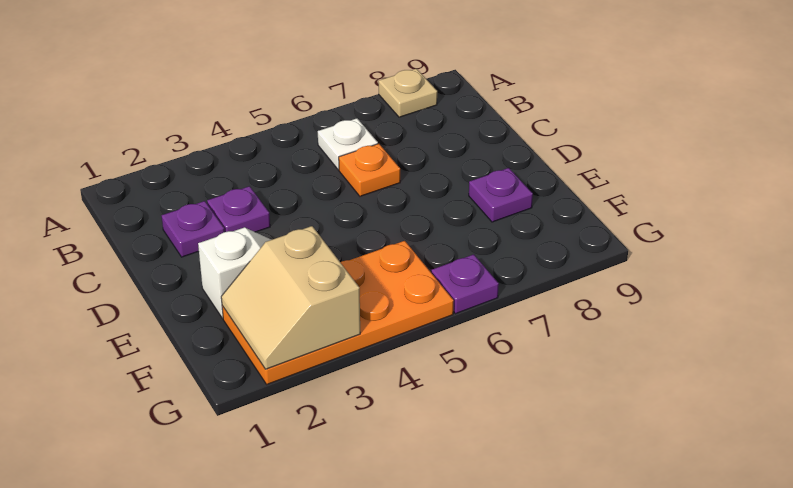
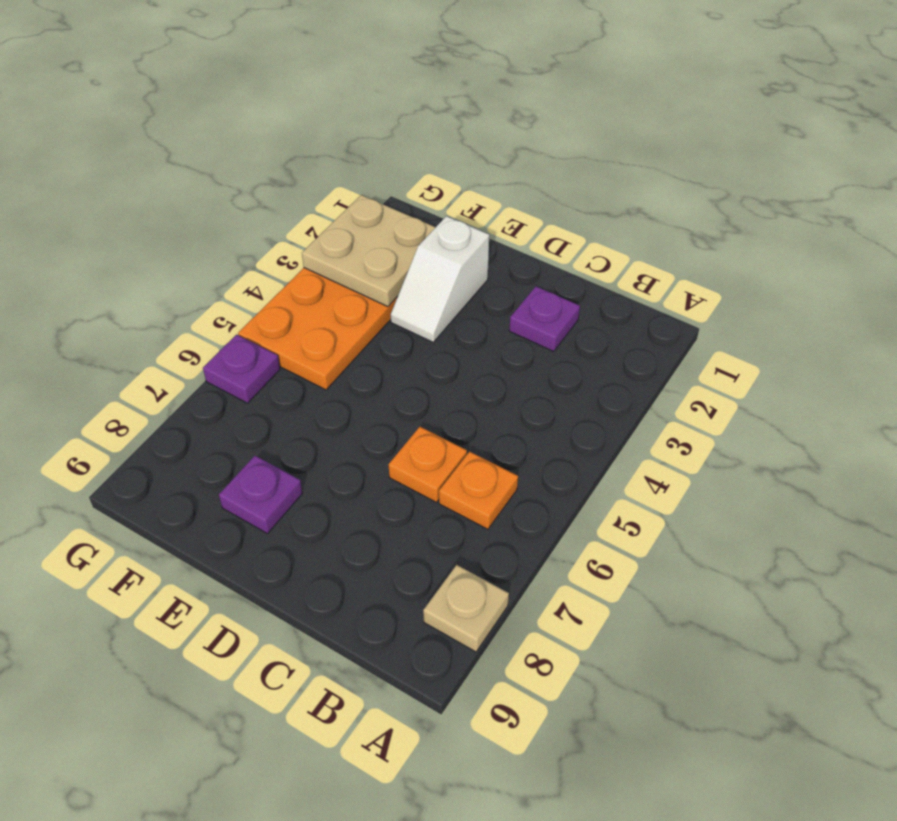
white plate B6 level 1 -> orange plate B6 level 1
purple plate C3 level 1 -> none
tan slope F2:G3 level 2 top 3 -> tan plate F2:G3 level 2

